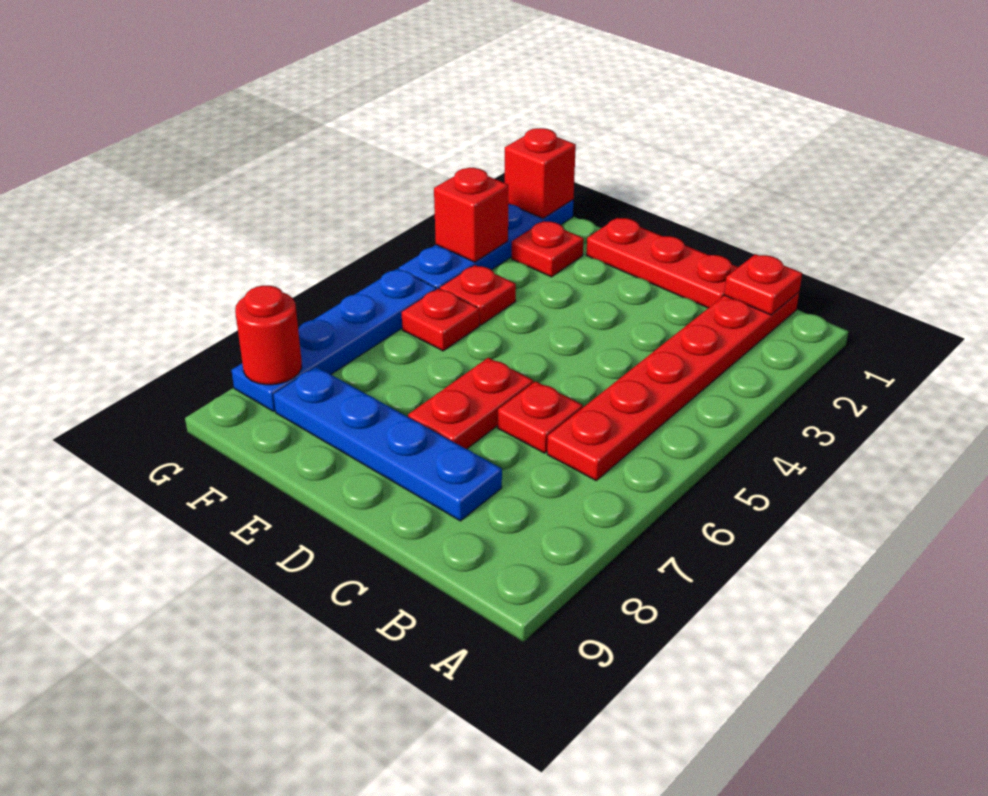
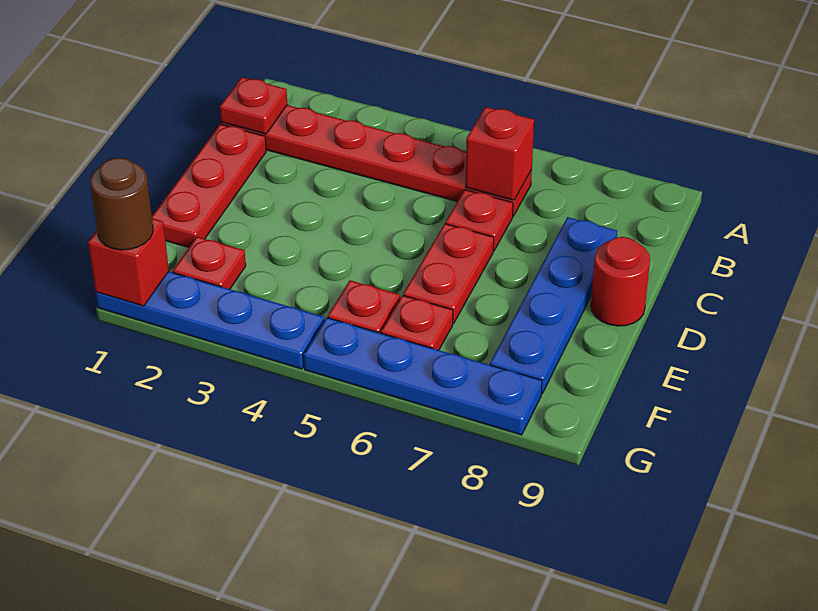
red plate D6:D7 level 1 -> red plate D6:E6 level 1
red plate F4 level 1 -> red plate F6 level 1
none -> brown round brick G1 level 3
red brick G3 level 2 -> red brick B6 level 2
red round brick G8 level 2 -> red round brick D9 level 1

